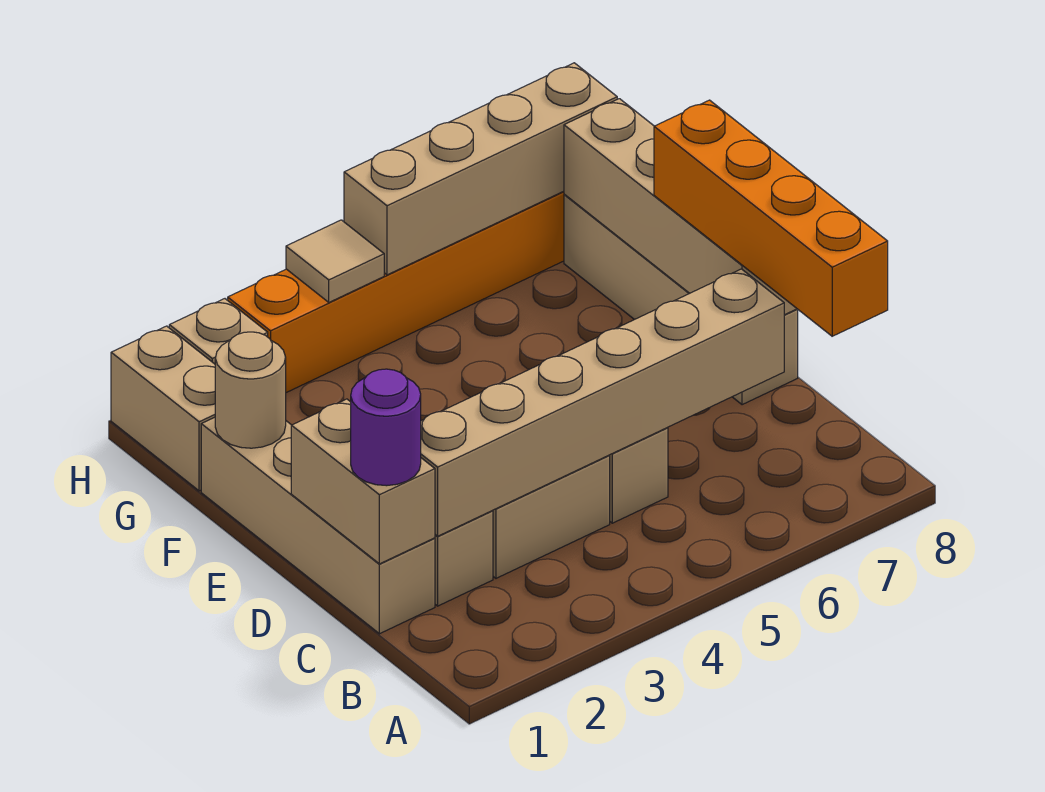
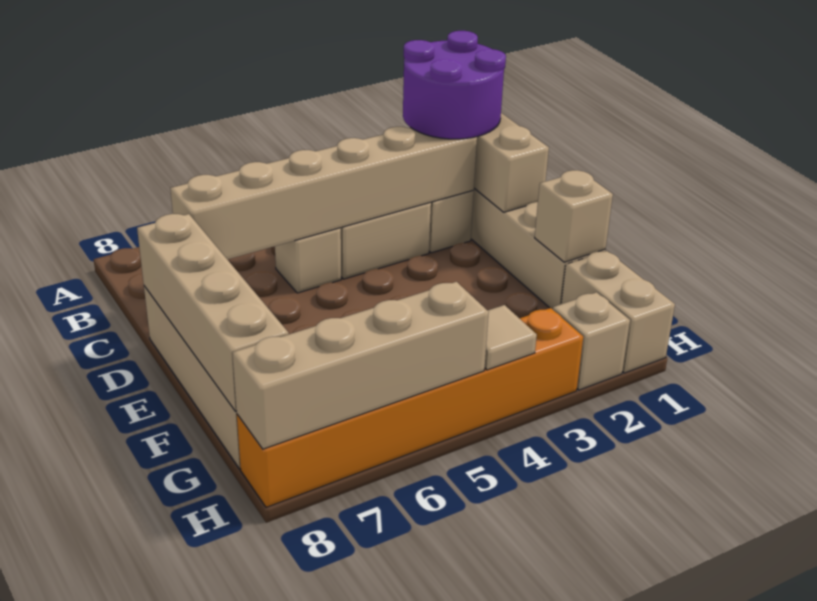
orange brick B8:E8 level 3 -> none
purple round brick C1 level 3 -> purple round brick B1:C2 level 3
tan round brick F1 level 2 -> tan brick F1 level 2

